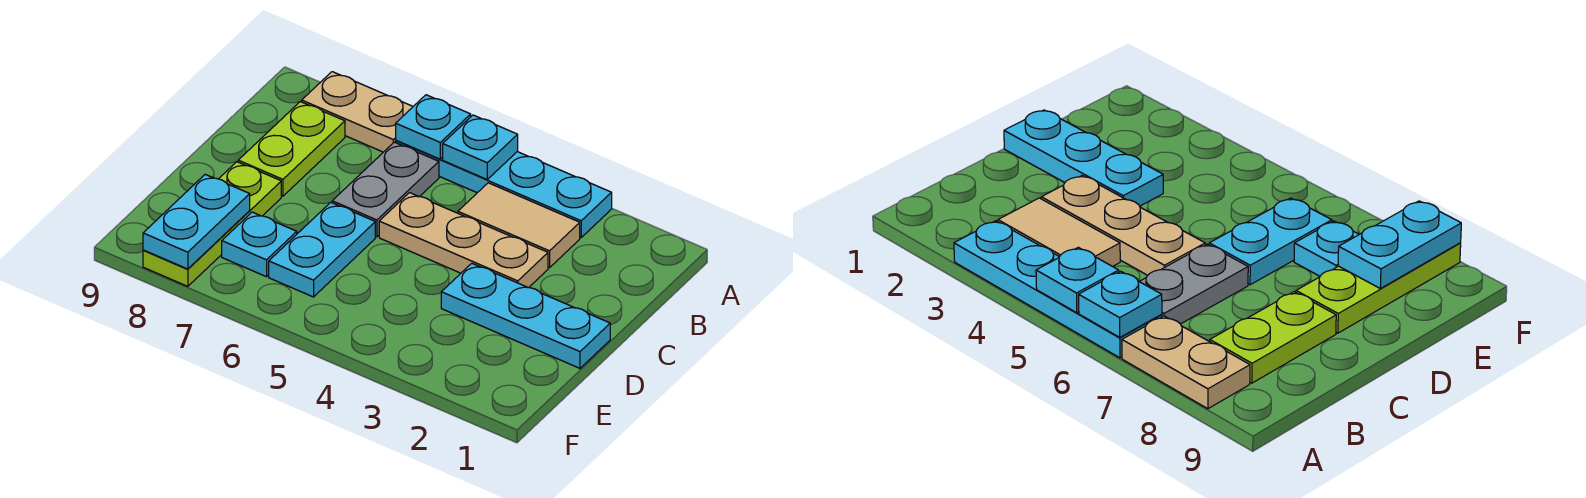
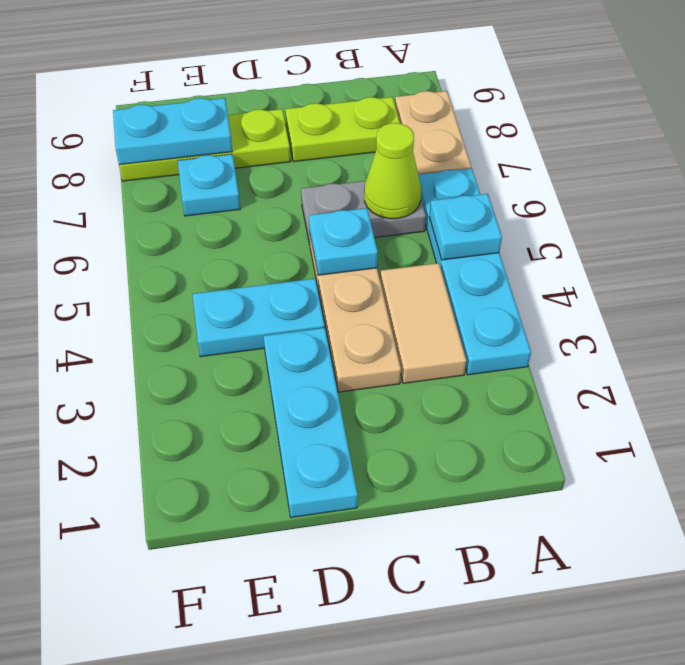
cyan plate A6 level 2 -> cyan plate C5 level 2
none -> lime cone B6 level 2
cyan plate D6:E6 level 1 -> cyan plate D4:E4 level 1

